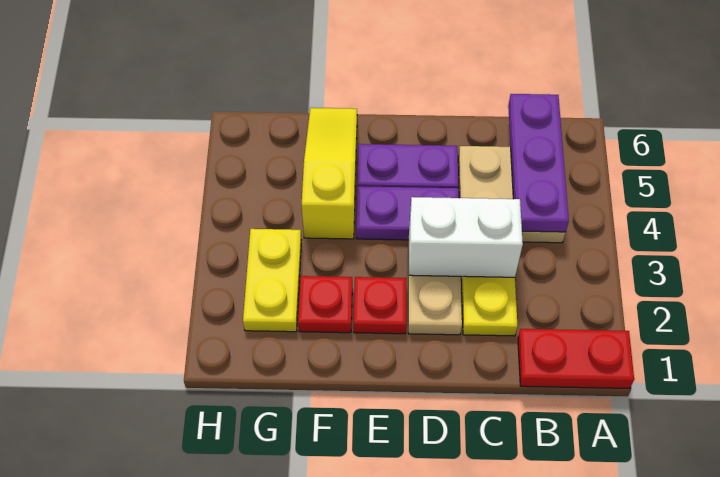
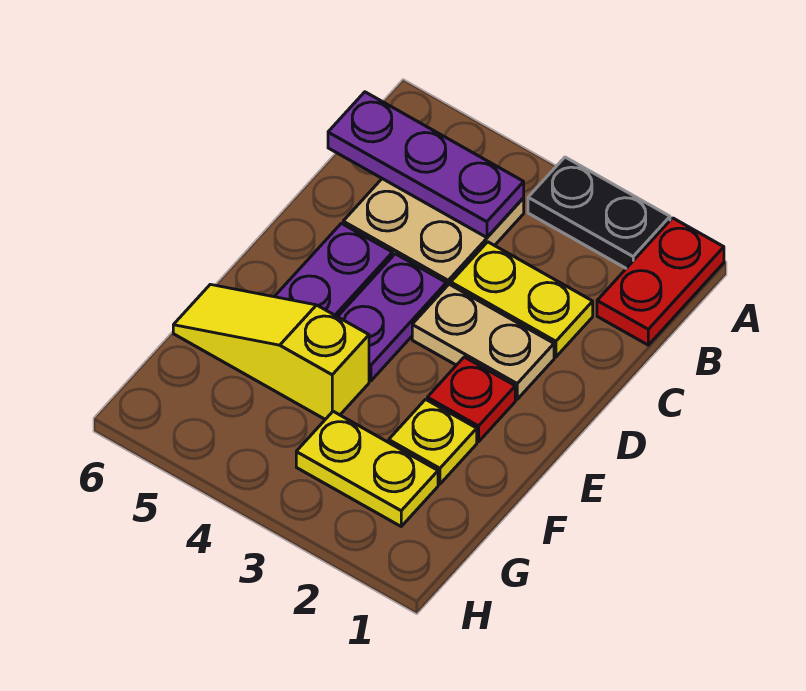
none -> black plate A2:A3 level 1
white brick C3:D3 level 2 -> none
red plate F2 level 1 -> yellow plate F2 level 1

